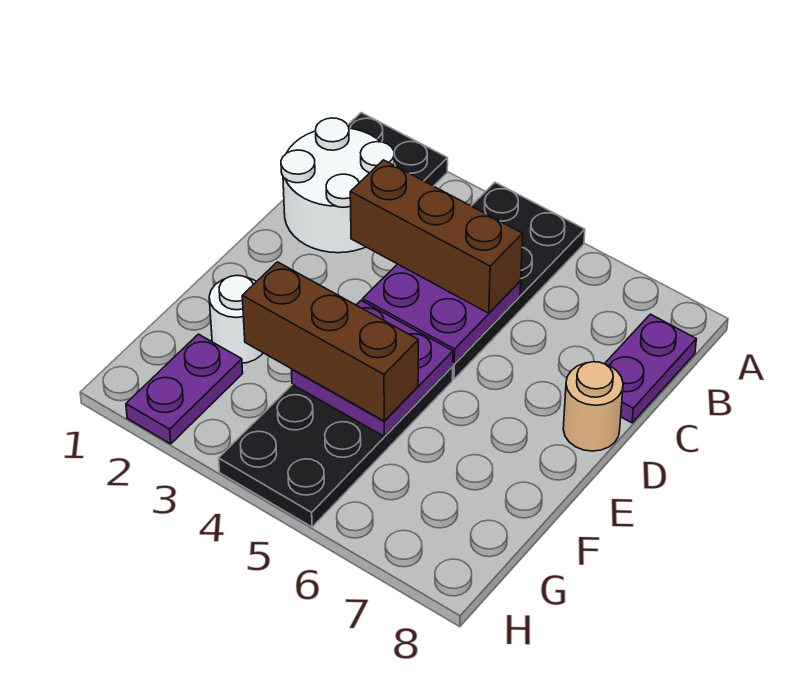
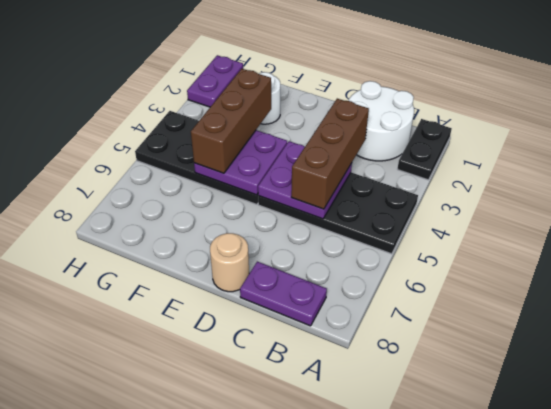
purple plate G2:H2 level 1 -> purple plate H1:H2 level 1

